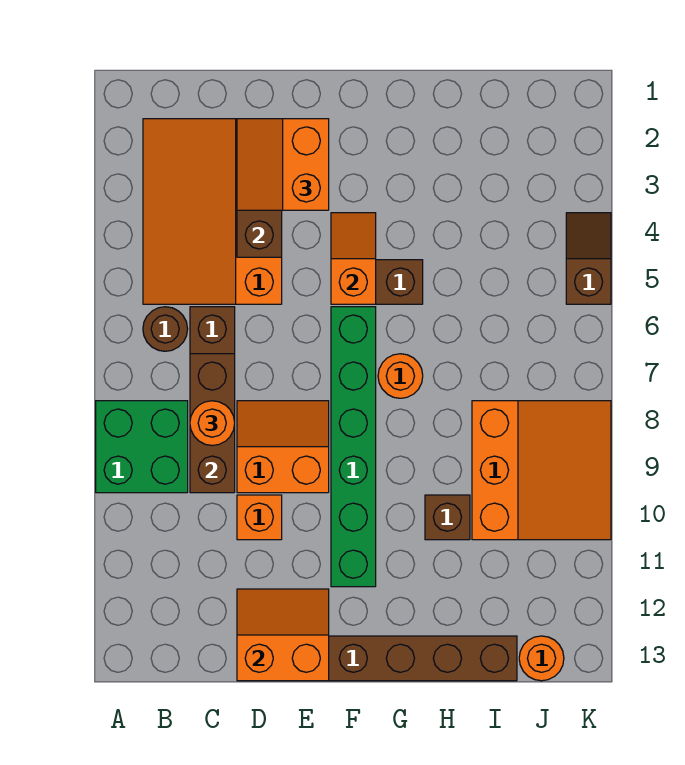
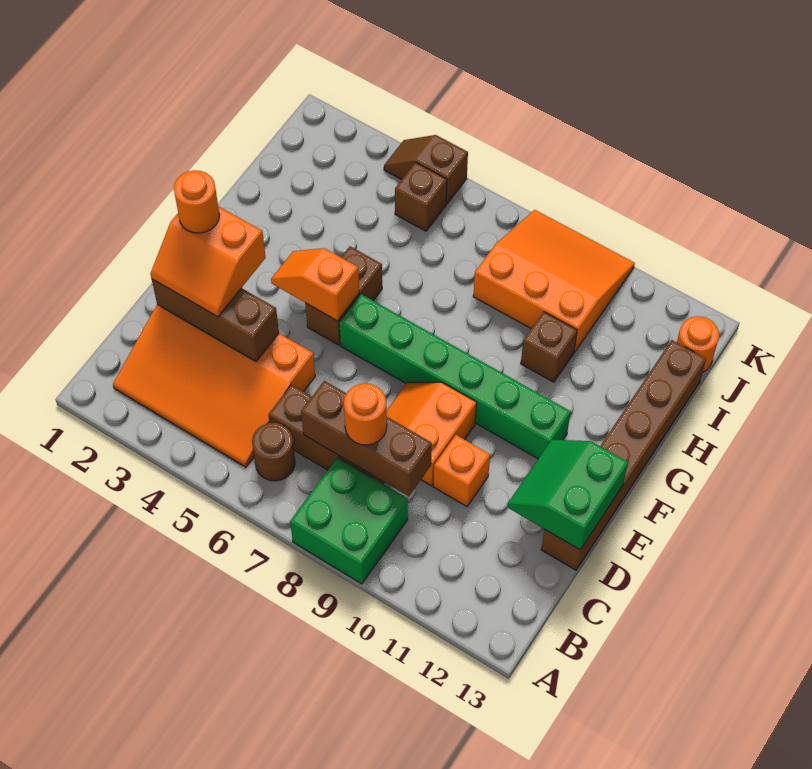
orange slope D12:E13 level 2 top 13 -> green slope D12:E13 level 2 top 13
orange round brick G7 level 1 -> orange round brick E2 level 4
none -> brown brick J5 level 1

